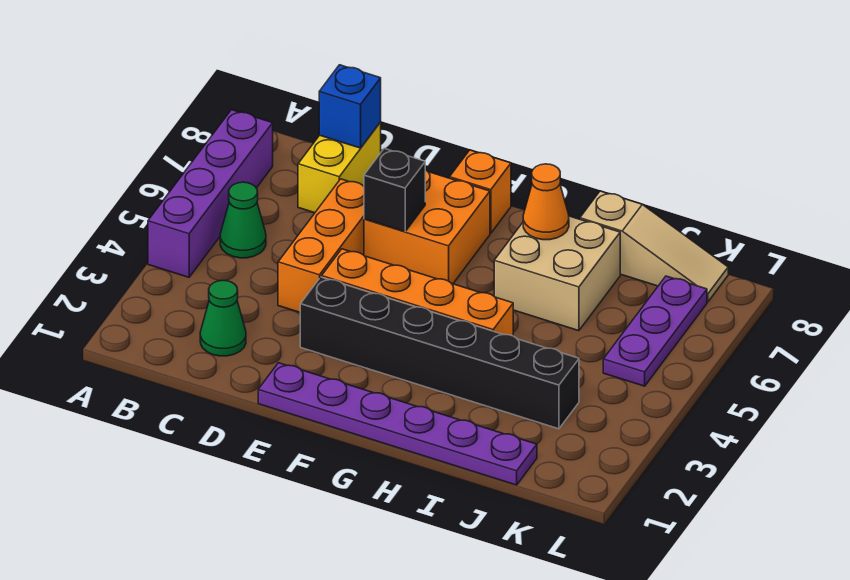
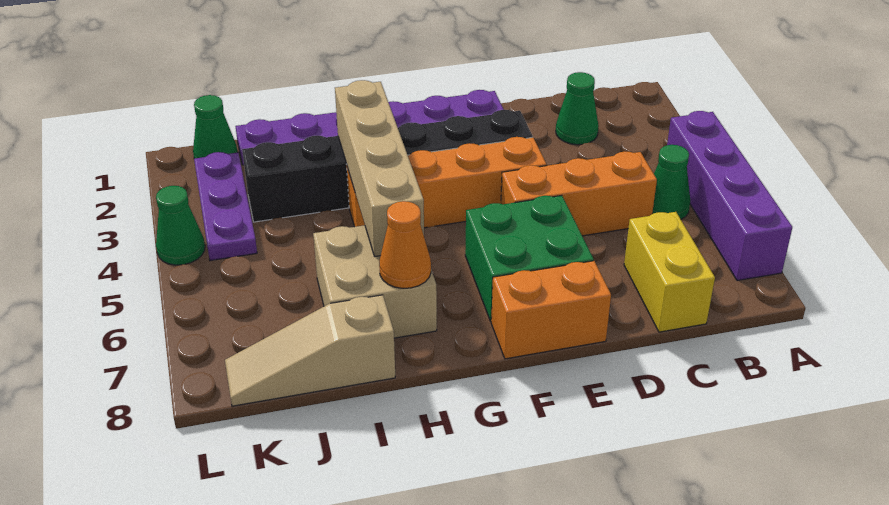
blue brick C8 level 2 -> none
orange brick D4:D6 level 1 -> orange brick C5:E5 level 1
orange brick E6:F7 level 1 -> green brick E6:F7 level 1
black brick E6 level 2 -> none
orange brick F8 level 1 -> orange brick E8:F8 level 1
none -> tan brick H3:H6 level 2
none -> green cone K1 level 1
purple plate K5:K7 level 1 -> purple plate K2:K4 level 1
none -> green cone L4 level 1

